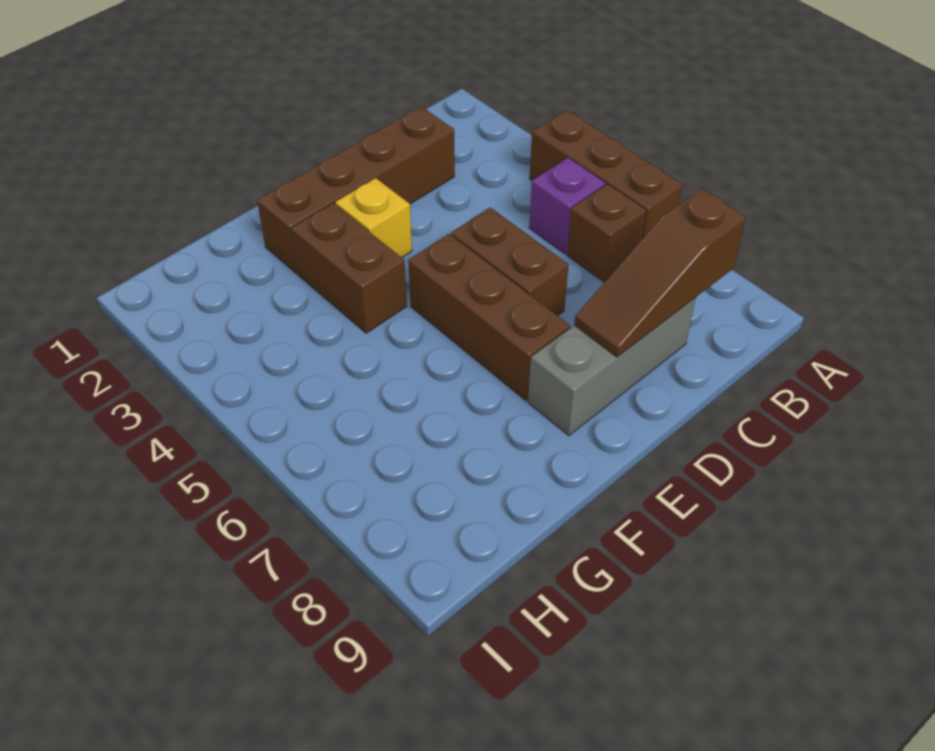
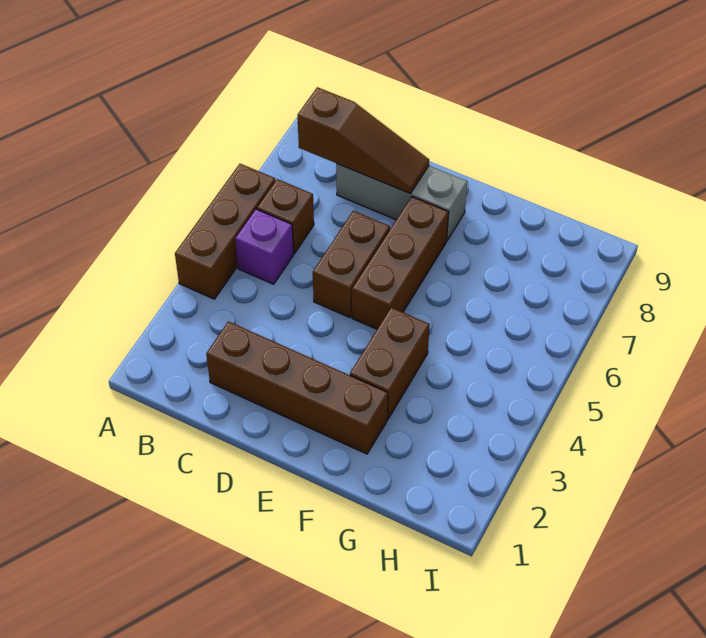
yellow brick E3 level 1 -> none

